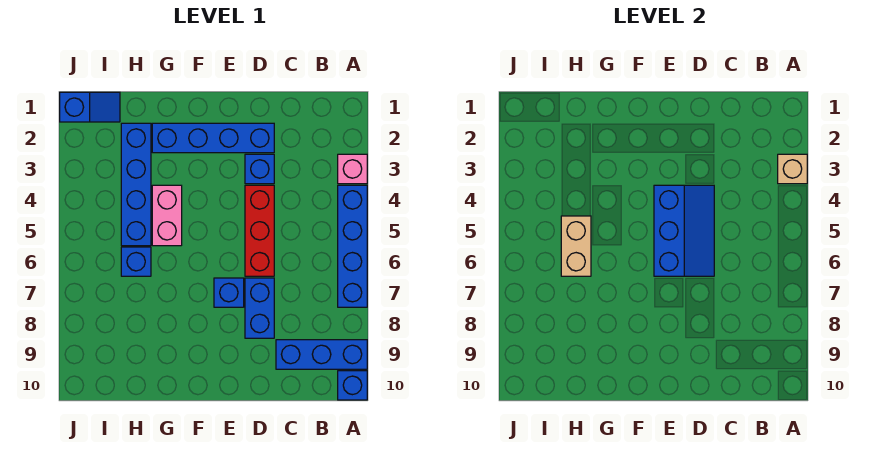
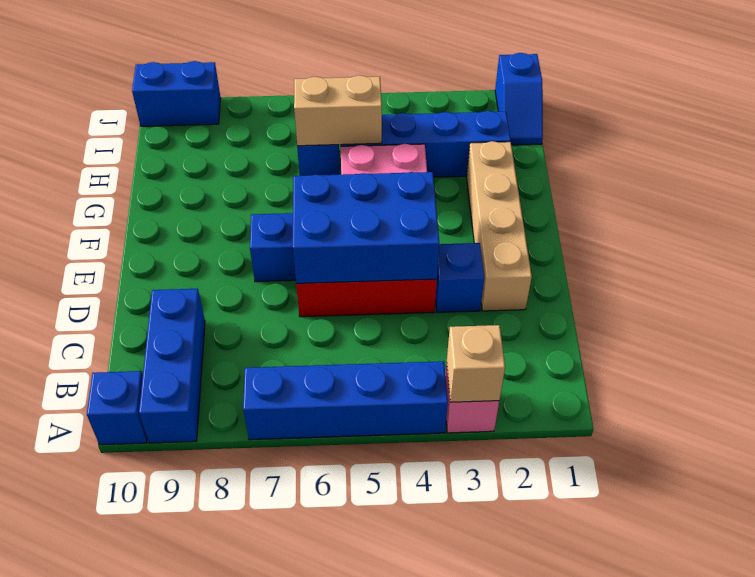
blue brick D2:G2 level 1 -> tan brick D2:G2 level 1
blue slope D4:E6 level 2 top E -> blue brick D4:E6 level 2
blue brick D7:D8 level 1 -> blue brick J9:J10 level 1

